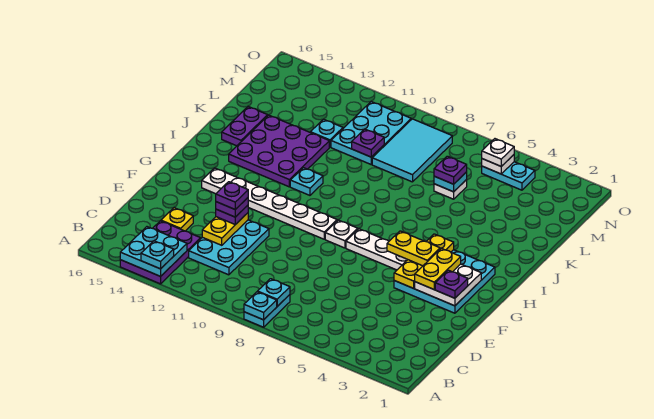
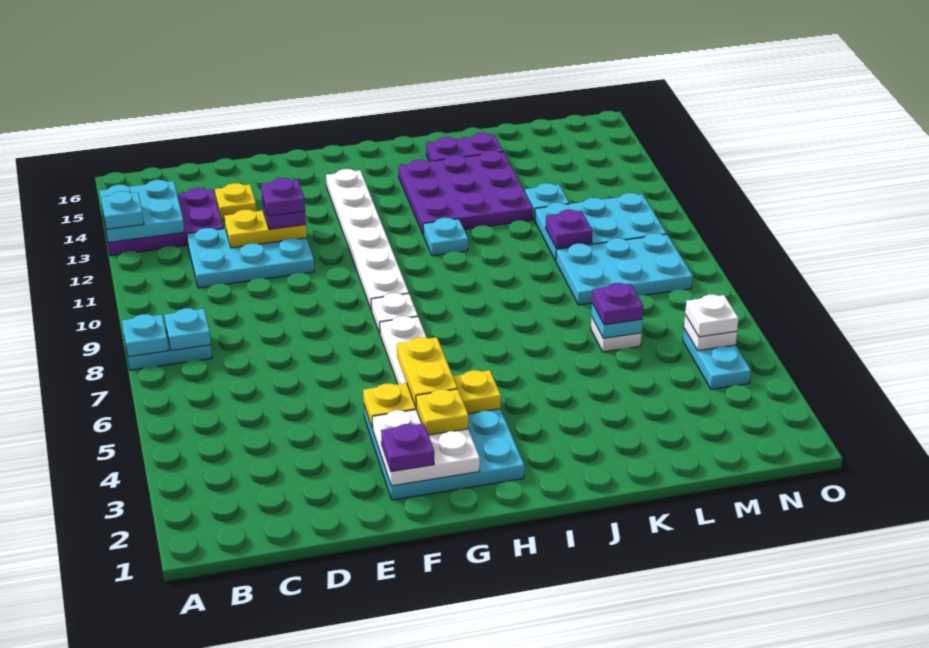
purple plate E12 level 5 -> none
yellow plate F3:G3 level 3 -> yellow plate G3 level 3
cyan tile L8:N9 level 1 -> cyan plate L8:N9 level 1

